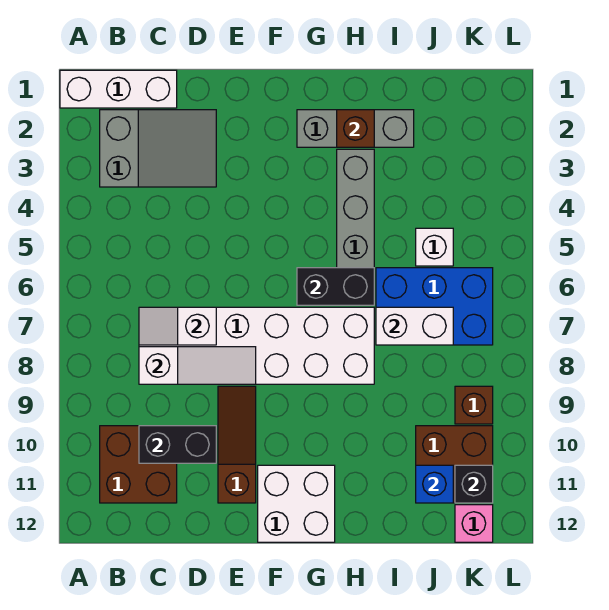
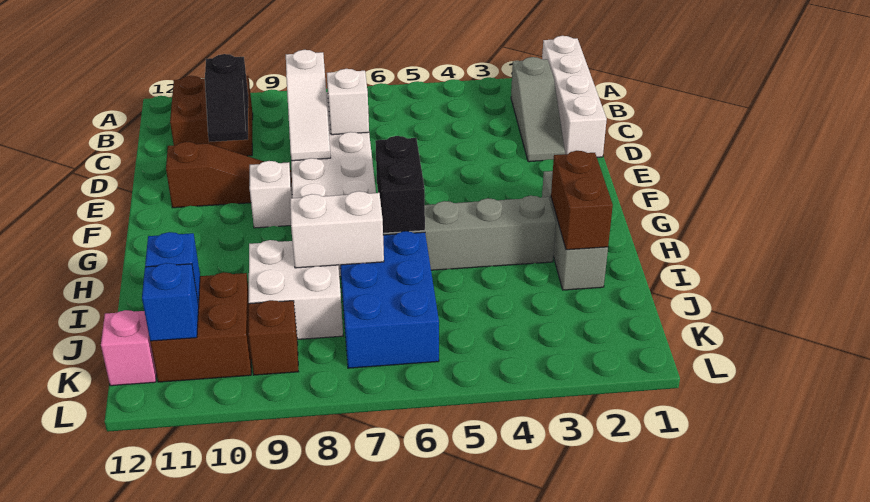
white brick A1:C1 level 1 -> white brick A1:D1 level 1
grey slope B2:D3 level 1 top B -> grey slope B2:D2 level 1 top B
black brick C10:D10 level 2 -> black slope C10:D10 level 2 top C
white brick F11:G12 level 1 -> white brick I8:J9 level 1
brown brick H2 level 2 -> brown brick H2:I2 level 2
white brick I7:J7 level 2 -> white brick I7:I8 level 2
white brick J5 level 1 -> white brick F9 level 1
black brick K11 level 2 -> blue brick K11 level 2

